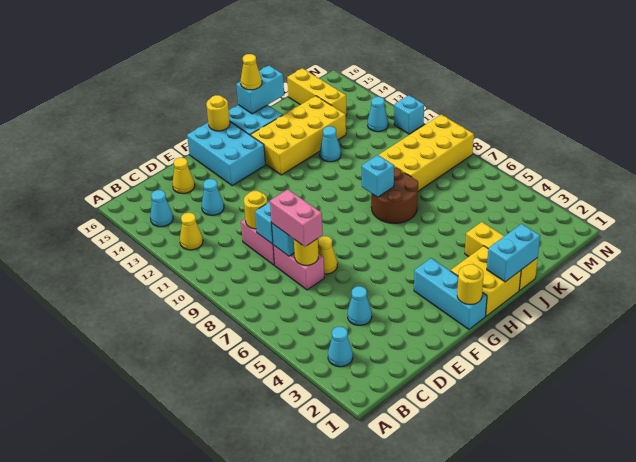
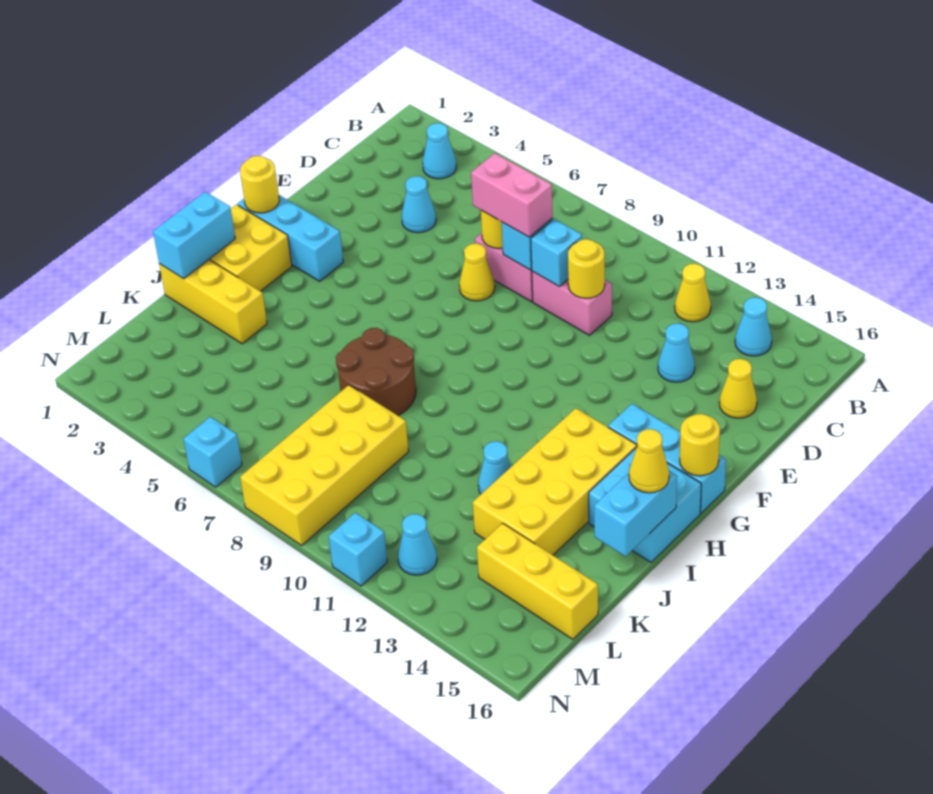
cyan brick F14:G16 level 1 -> cyan brick G14:G16 level 1
cyan brick I8 level 2 -> cyan brick N6 level 1

